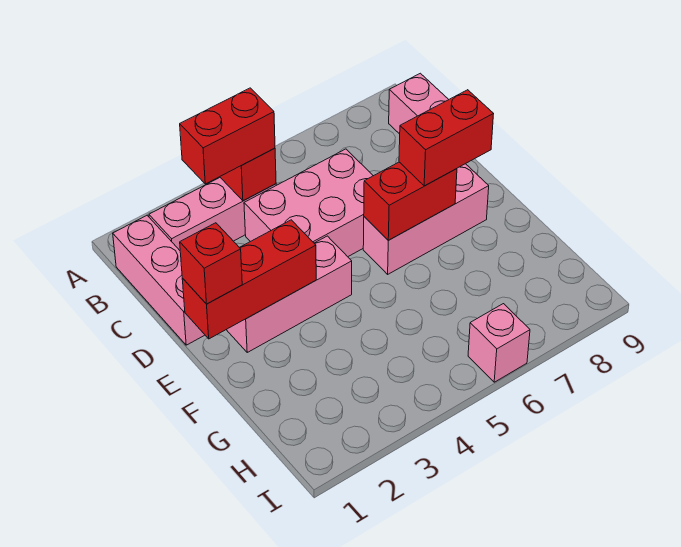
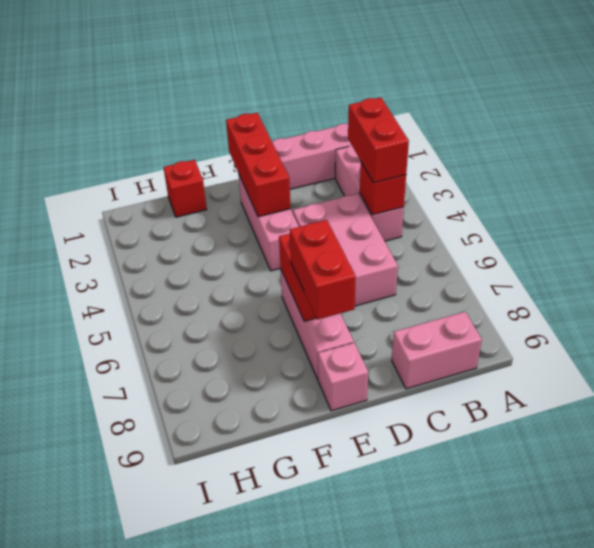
red brick E1 level 3 -> red brick G1 level 1
pink brick I6 level 1 -> pink brick E9 level 1

